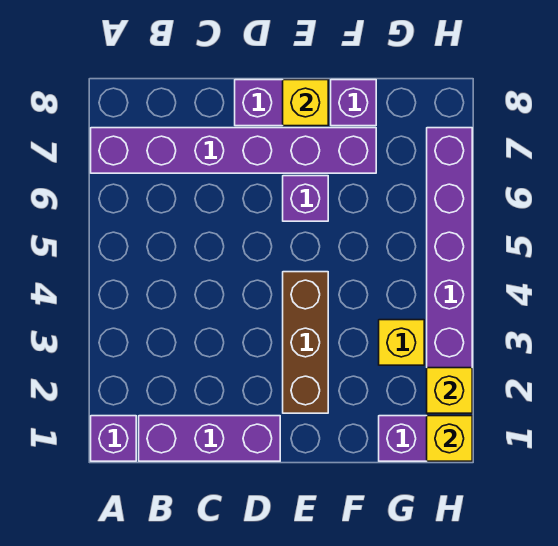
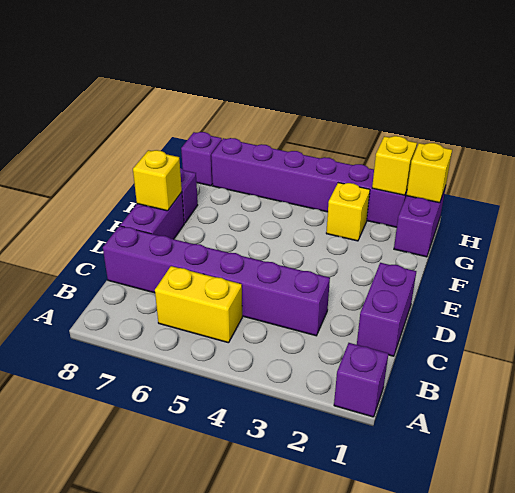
purple brick A7:F7 level 1 -> purple brick C3:C8 level 1
purple brick B1:D1 level 1 -> purple brick C1:D1 level 1
none -> yellow brick B5:B6 level 1
brown brick E2:E4 level 1 -> none
purple brick E6 level 1 -> purple brick H8 level 1

